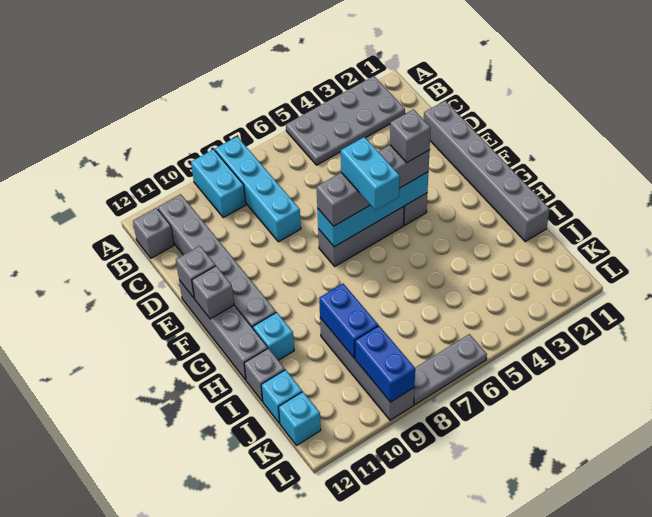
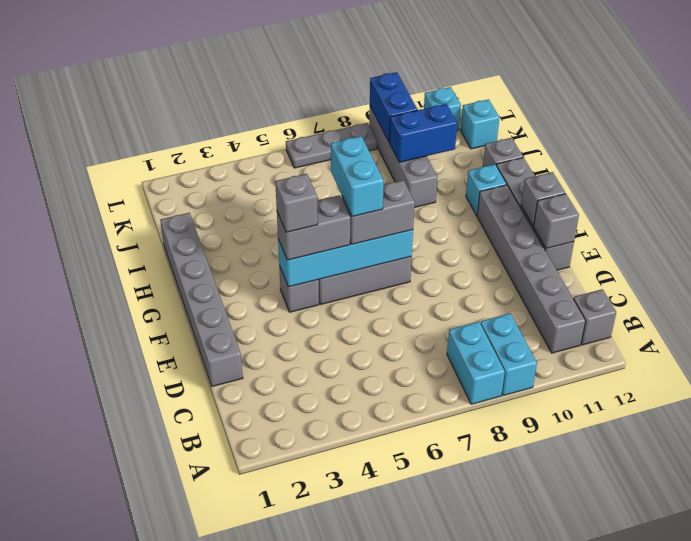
grey plate A2:B5 level 1 -> none
cyan brick A8:D8 level 1 -> cyan brick A8:B8 level 1
blue brick I9:J9 level 2 -> blue brick J9:J10 level 2
cyan brick J12 level 1 -> cyan brick L11 level 1

